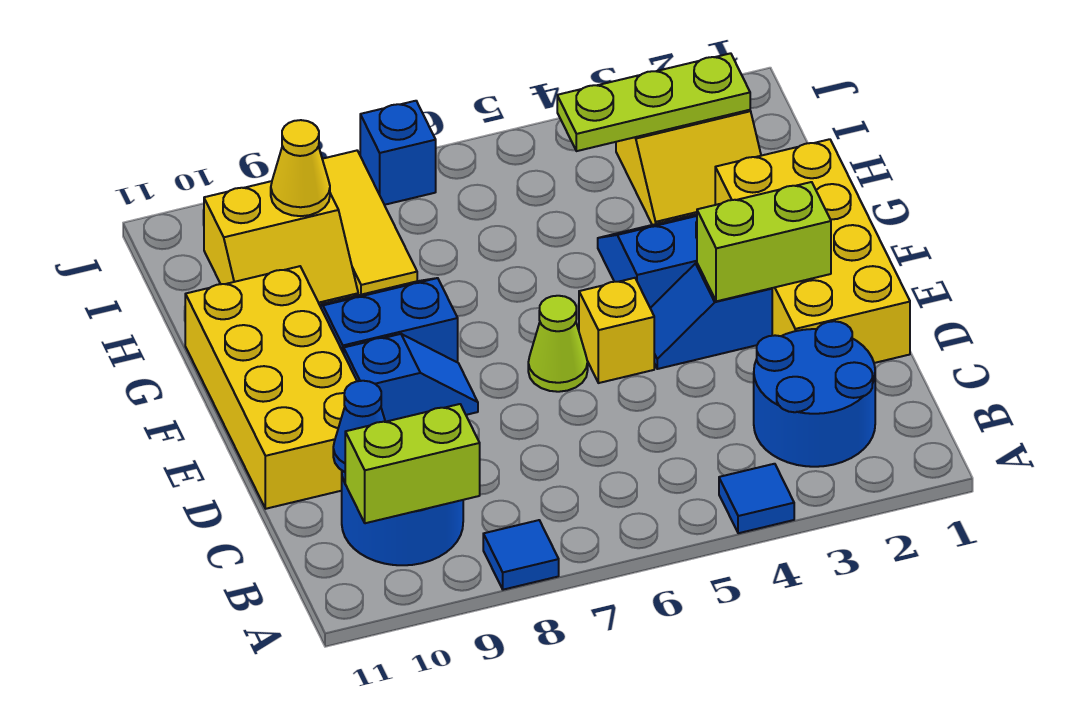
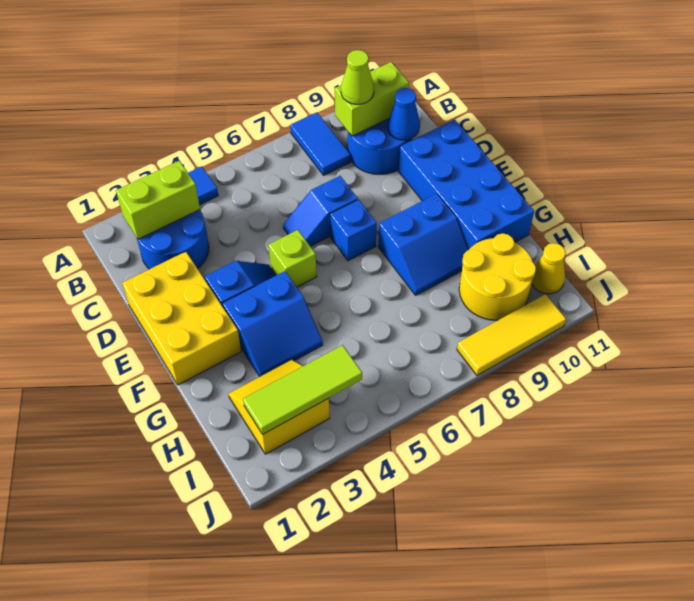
blue tile A8 level 1 -> blue tile A8:B8 level 1
yellow brick D1:G2 level 1 -> yellow brick D1:F2 level 1
yellow brick D10:G11 level 1 -> blue brick D10:G11 level 1
lime brick E2:E3 level 2 -> lime brick B2:B3 level 2
yellow brick E5 level 1 -> lime brick E5 level 1
lime cone E6 level 1 -> lime cone B9 level 3
blue slope E8:E9 level 1 top 9 -> blue slope D6:D7 level 1 top 7
yellow tile H8:J8 level 1 -> yellow tile J8:J10 level 1
yellow slope H9:I10 level 1 top I -> yellow round brick H9:I10 level 1
lime plate I2:I4 level 2 -> lime tile I2:I4 level 2
yellow cone I9 level 2 -> yellow cone I11 level 1
blue brick J7 level 1 -> blue brick E7 level 1

